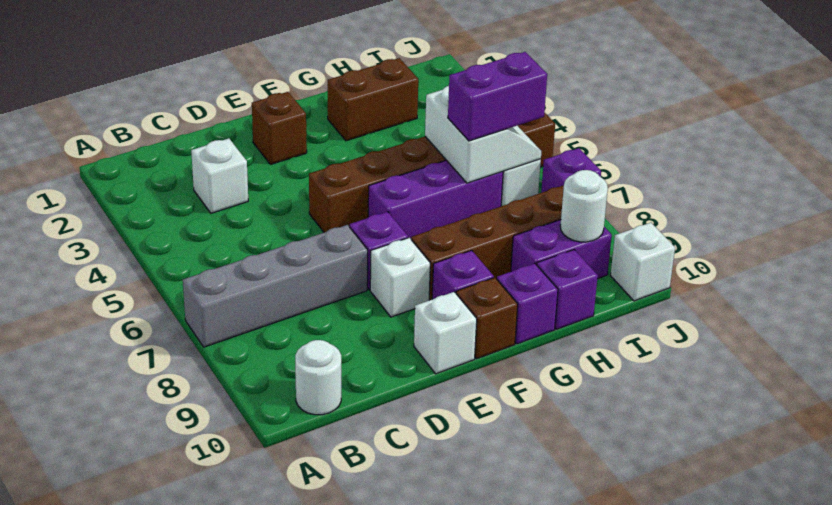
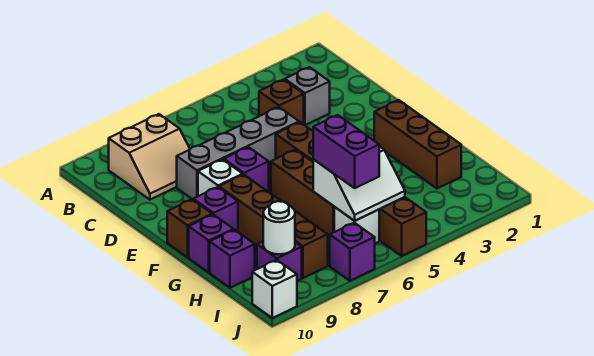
grey brick A7:D7 level 1 -> grey brick D5:D8 level 1
none -> tan slope B8:C9 level 1 top B
white round brick B10 level 1 -> none
white brick C3 level 1 -> grey brick C3 level 1
brown brick E2 level 1 -> brown brick C4 level 1
white brick E10 level 1 -> none
purple brick F6:H6 level 1 -> brown brick F6:H6 level 1
brown brick G2:H2 level 1 -> brown brick F2:H2 level 1
purple brick H9:I9 level 1 -> purple brick I9 level 1

